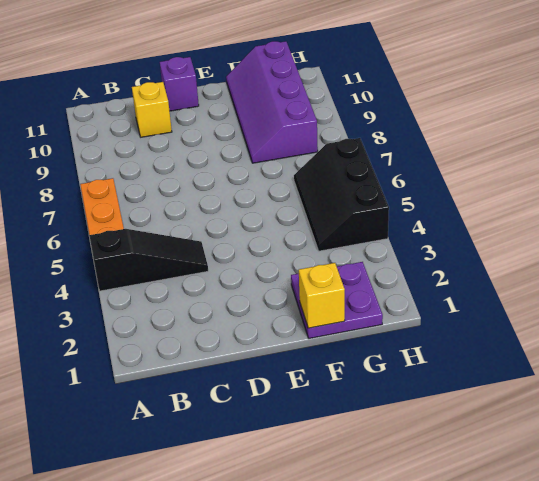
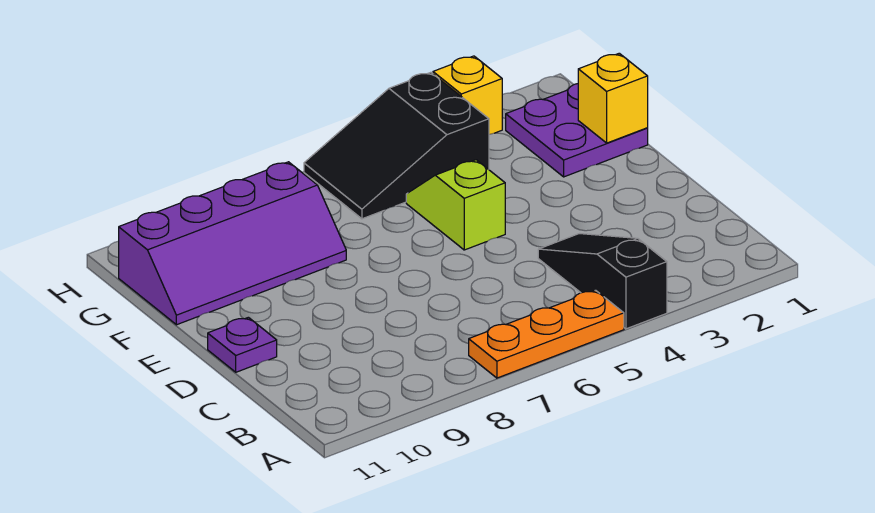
yellow brick C10 level 1 -> yellow brick H3 level 1
purple brick D11 level 1 -> purple plate D11 level 1
none -> lime slope E5:F5 level 1 top E
black slope G4:H6 level 1 top H -> black slope G4:H6 level 1 top 4

